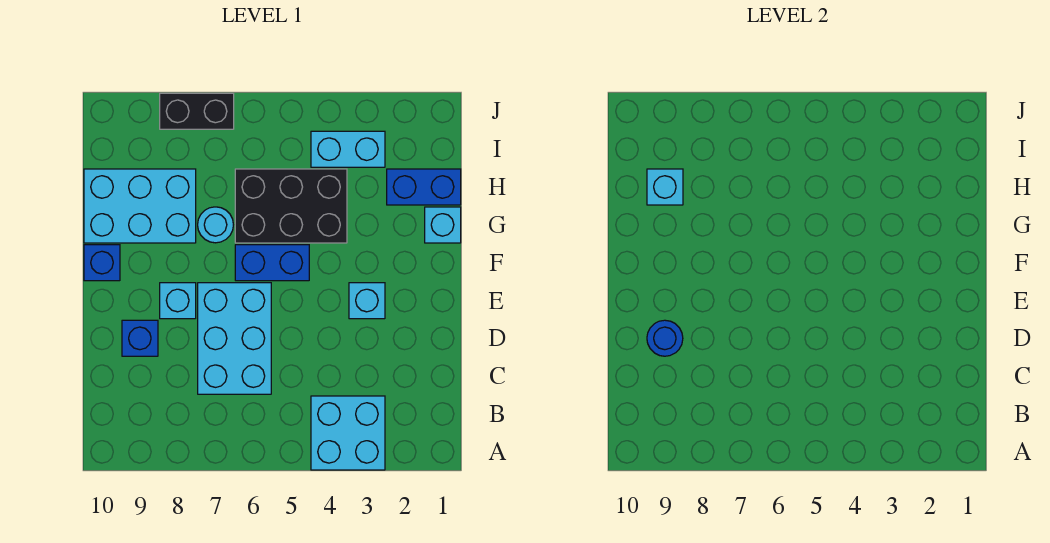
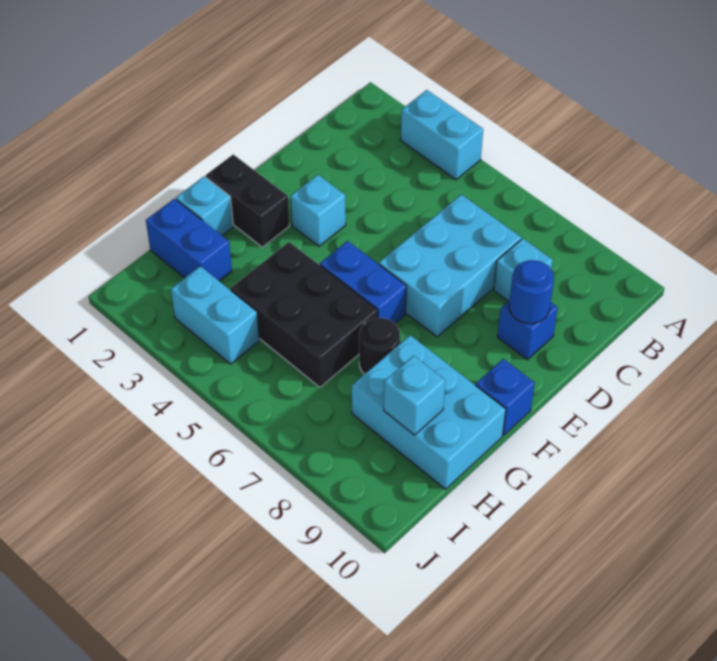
cyan brick A3:B4 level 1 -> cyan brick A3:A4 level 1
cyan brick E8 level 1 -> cyan brick C8 level 1
cyan round brick G7 level 1 -> black round brick G7 level 1
black brick J7:J8 level 1 -> black brick F1:F2 level 1

